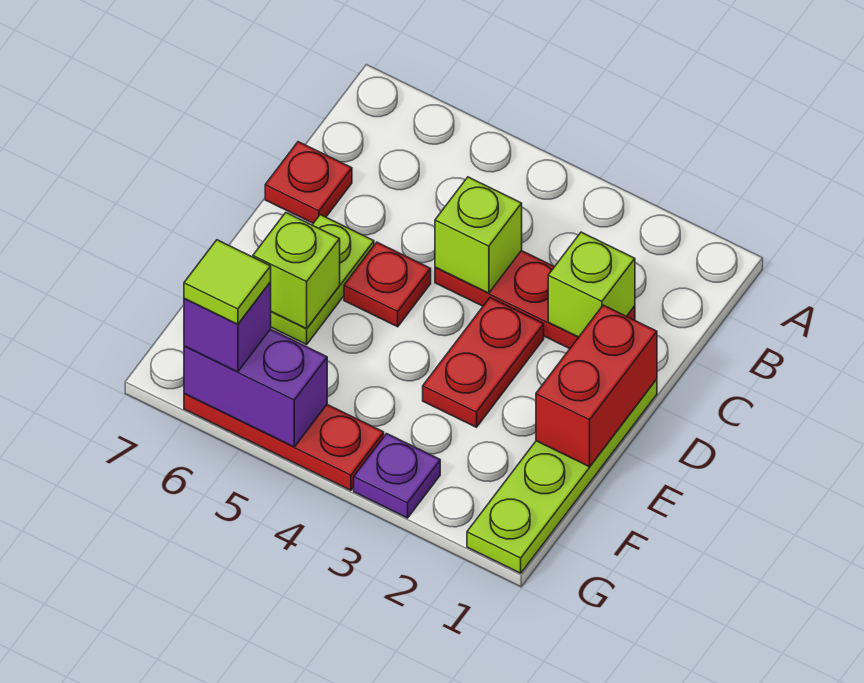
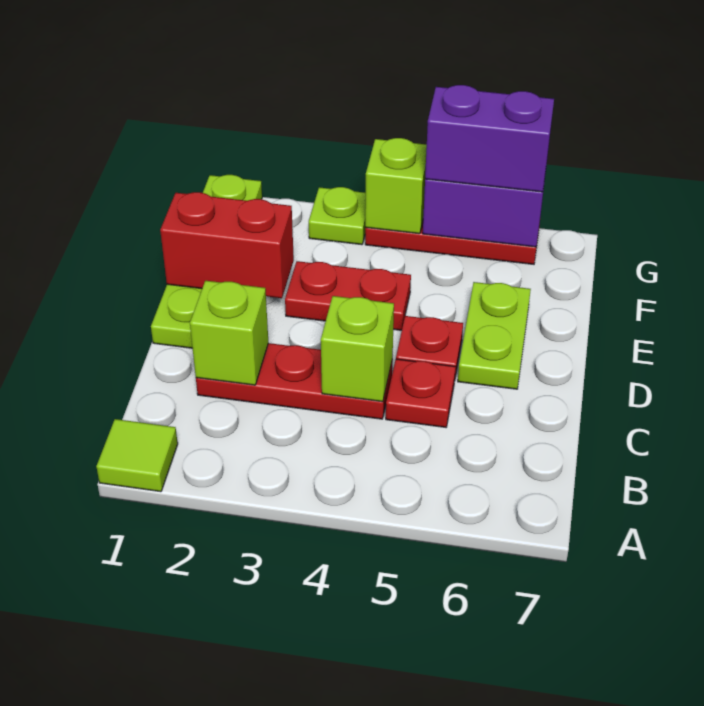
red plate C7 level 1 -> red plate C5 level 1
red brick D1:E1 level 2 -> red brick E1:E2 level 2
red plate D3:E3 level 1 -> red plate E3:E4 level 1
lime brick E6 level 2 -> lime brick G4 level 2
purple plate G3 level 1 -> lime plate G3 level 1
purple brick G6 level 3 -> purple brick G5:G6 level 3
lime tile G6 level 4 -> lime tile A1 level 1

